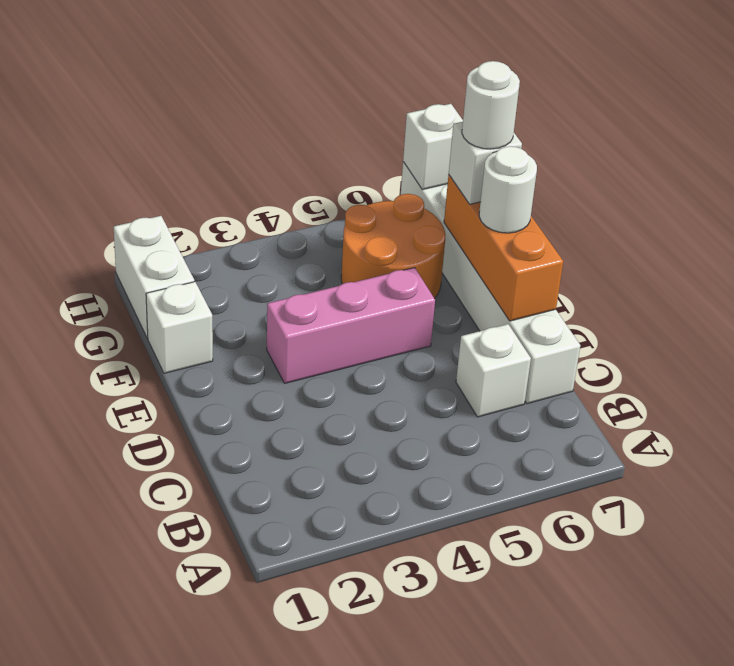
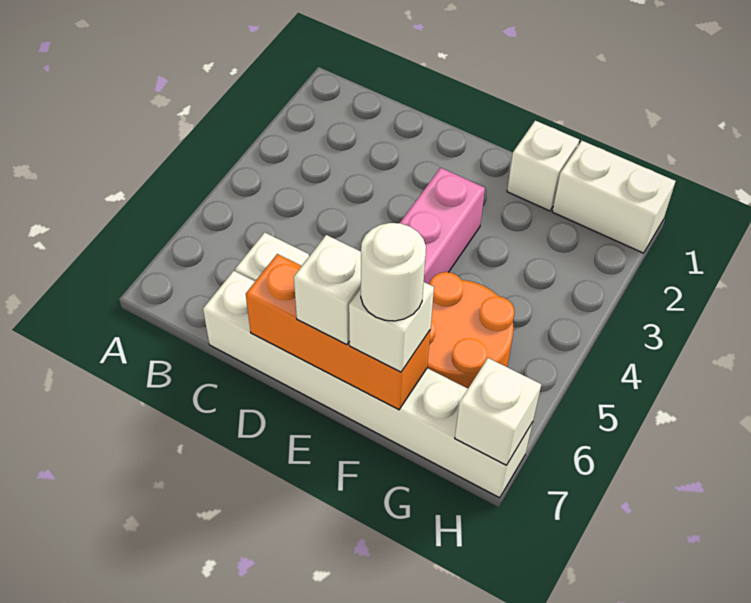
white round brick E7 level 3 -> white brick E7 level 3

